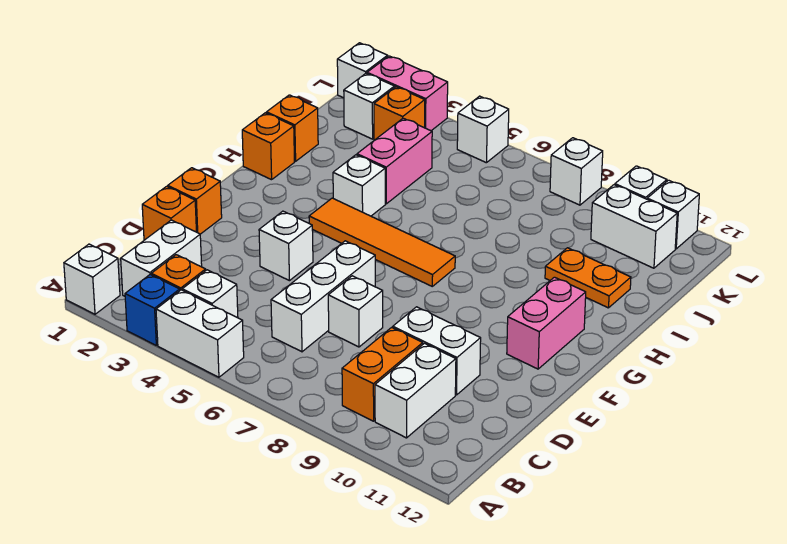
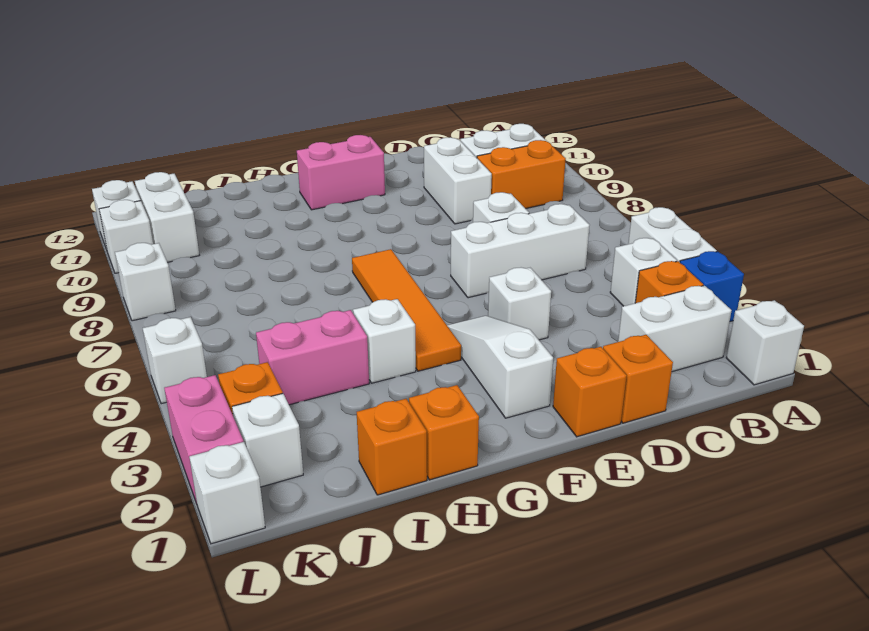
none -> white slope F2:F4 level 1 top 2
orange plate I10:I11 level 1 -> none

